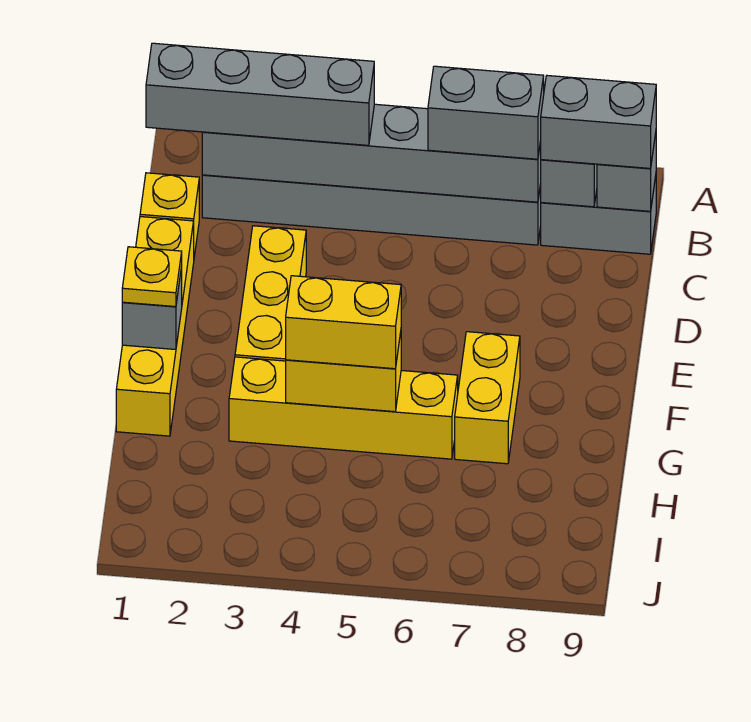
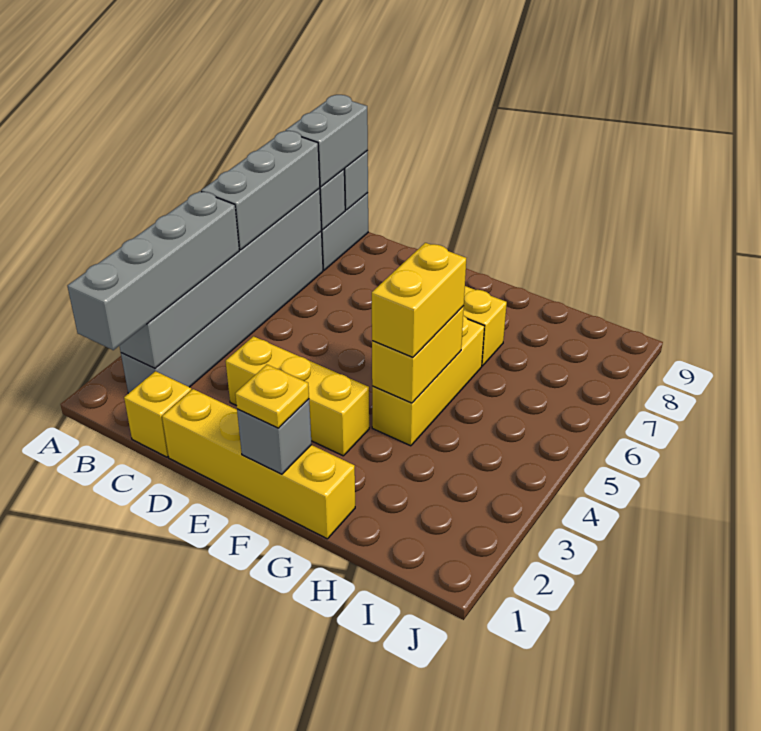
grey brick B6:B7 level 3 -> grey brick B5:B7 level 3
yellow brick G3:G6 level 1 -> yellow brick G4:G6 level 1

